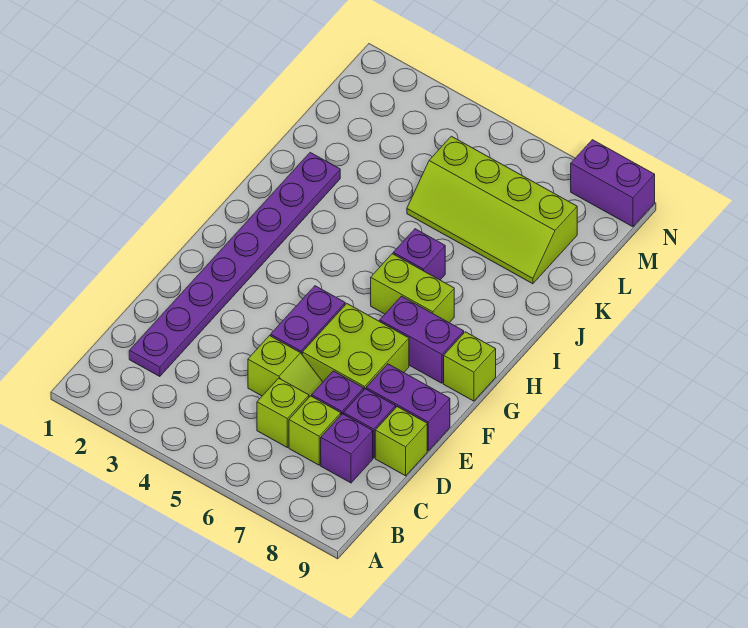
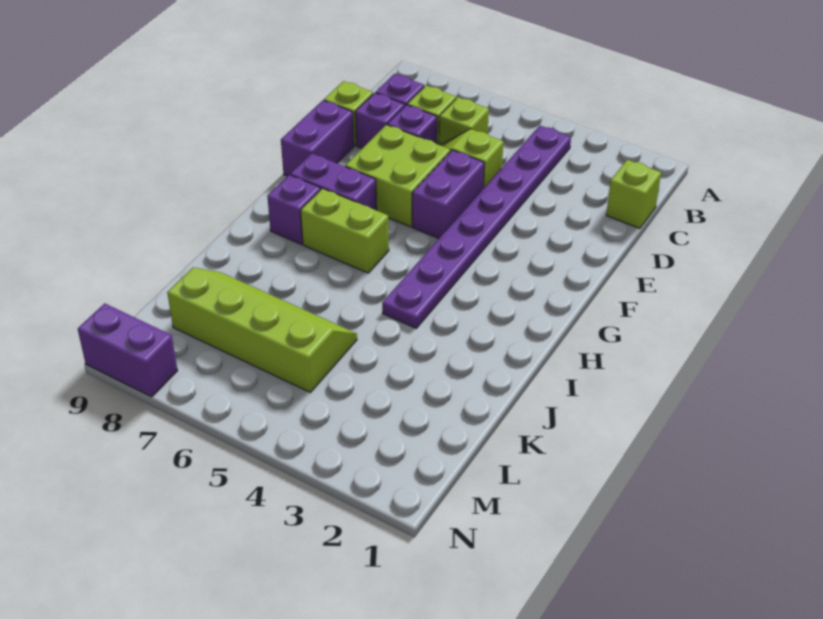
purple plate C2:J2 level 1 -> purple plate B4:I4 level 1
purple brick E8:E9 level 1 -> purple brick E9:F9 level 1
lime brick G9 level 1 -> lime brick C1 level 1
purple brick I6 level 1 -> purple brick H8 level 1

